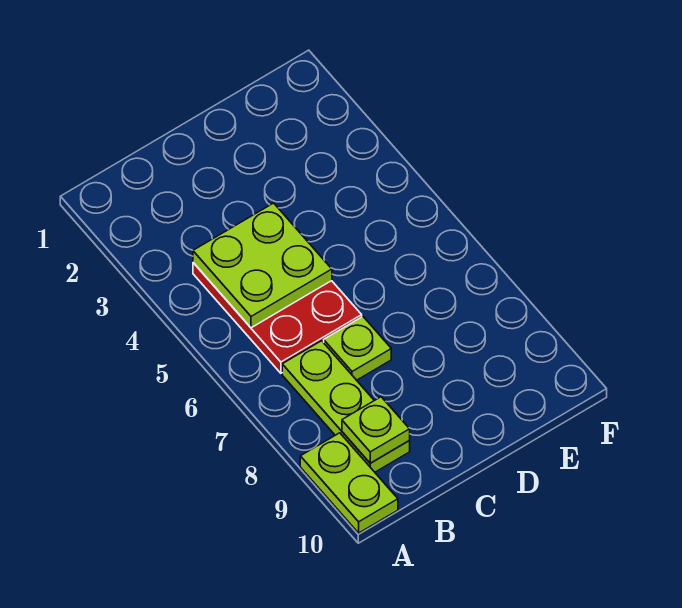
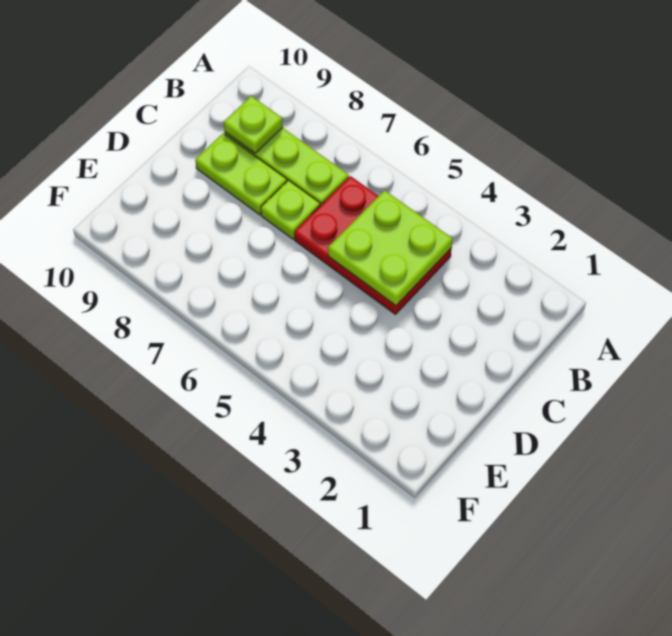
lime plate A9:A10 level 1 -> lime plate C8:C9 level 1

